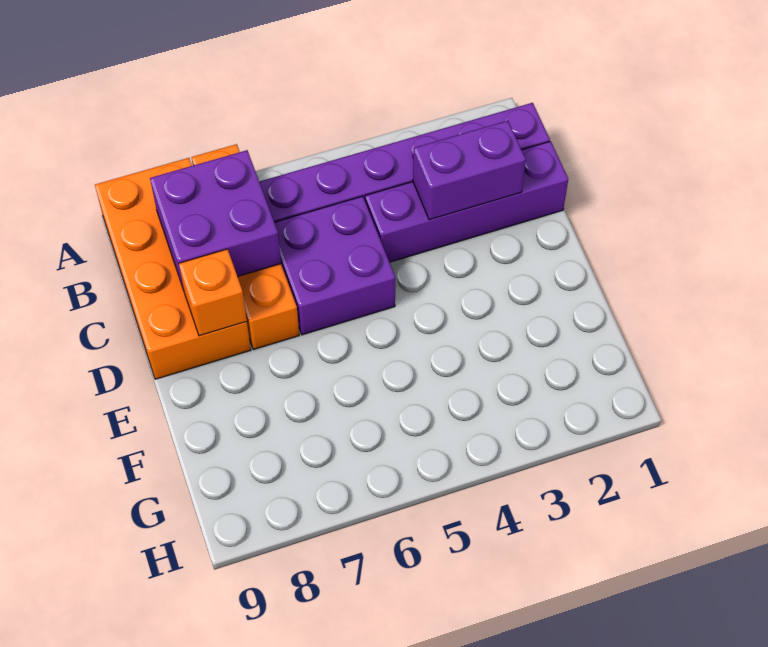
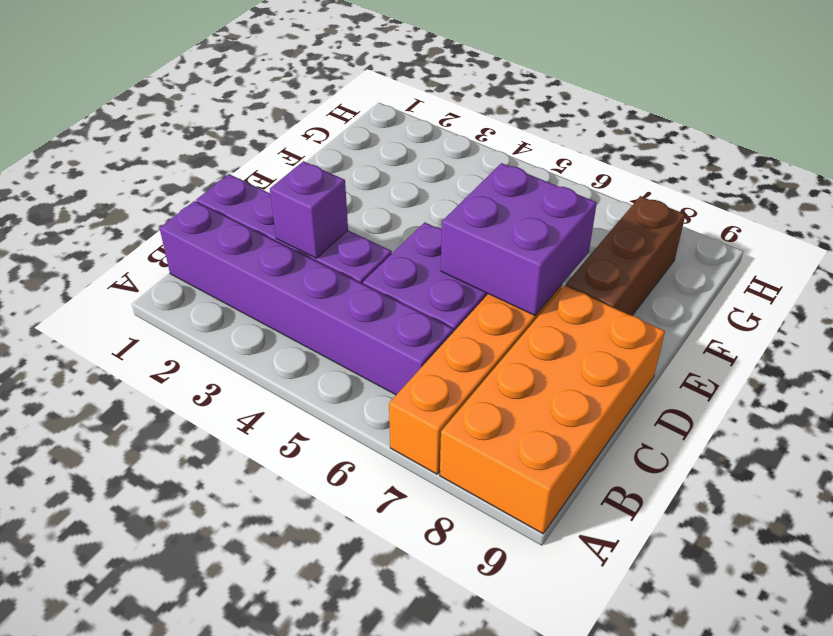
purple brick B7:C8 level 2 -> purple brick D6:E7 level 2
purple brick C2:C3 level 2 -> purple brick C3 level 2
orange brick D8 level 2 -> none
none -> brown brick E8:G8 level 1

